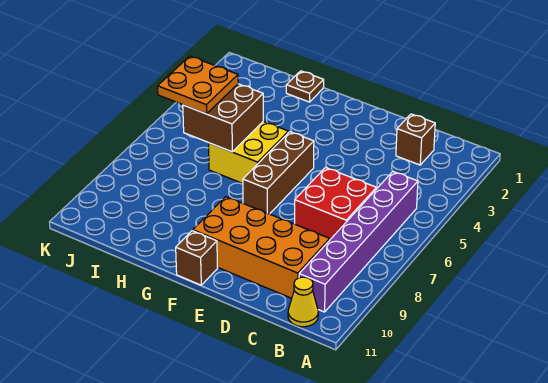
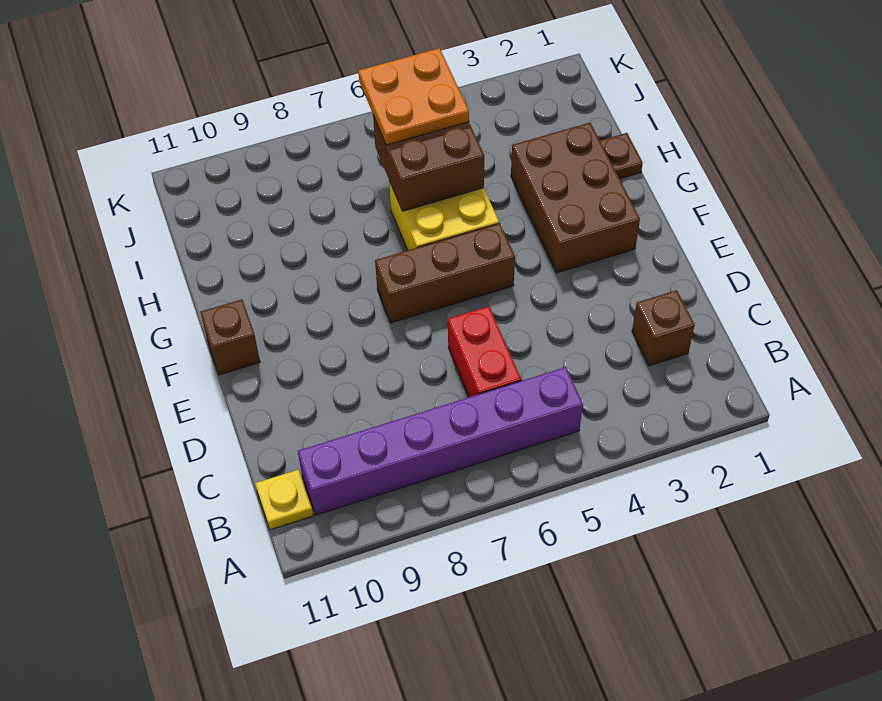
yellow cone B11 level 1 -> yellow plate B11 level 1
red brick C6:D7 level 1 -> red brick C6:D6 level 1
orange brick C9:F10 level 1 -> none
none -> brown brick F2:H3 level 1

